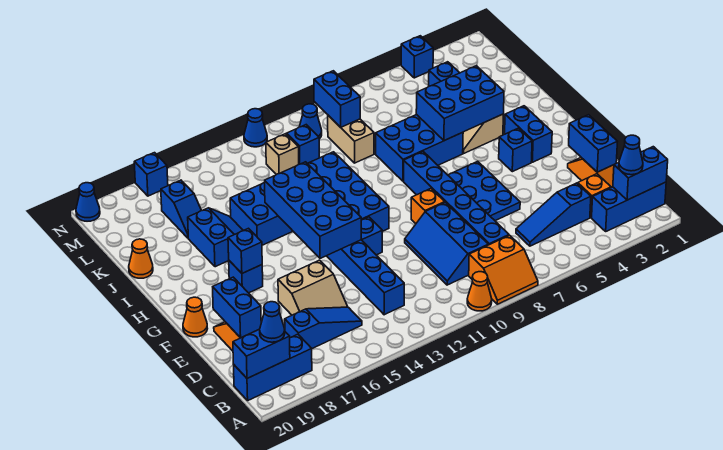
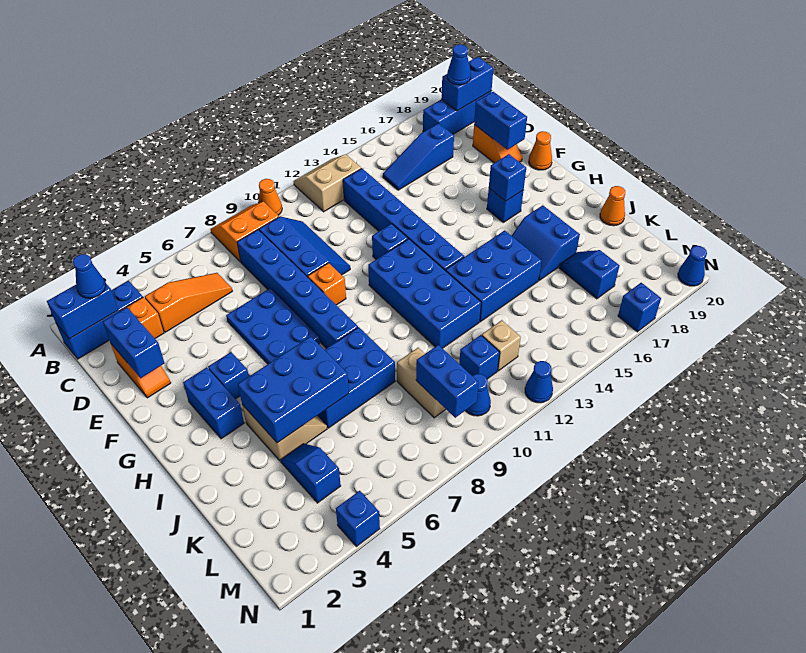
blue slope C4:C6 level 1 top 4 -> orange slope C4:C6 level 1 top 4
tan slope D15:E16 level 1 top E -> tan slope A12:B13 level 1 top B
blue brick F13:I14 level 2 -> none

